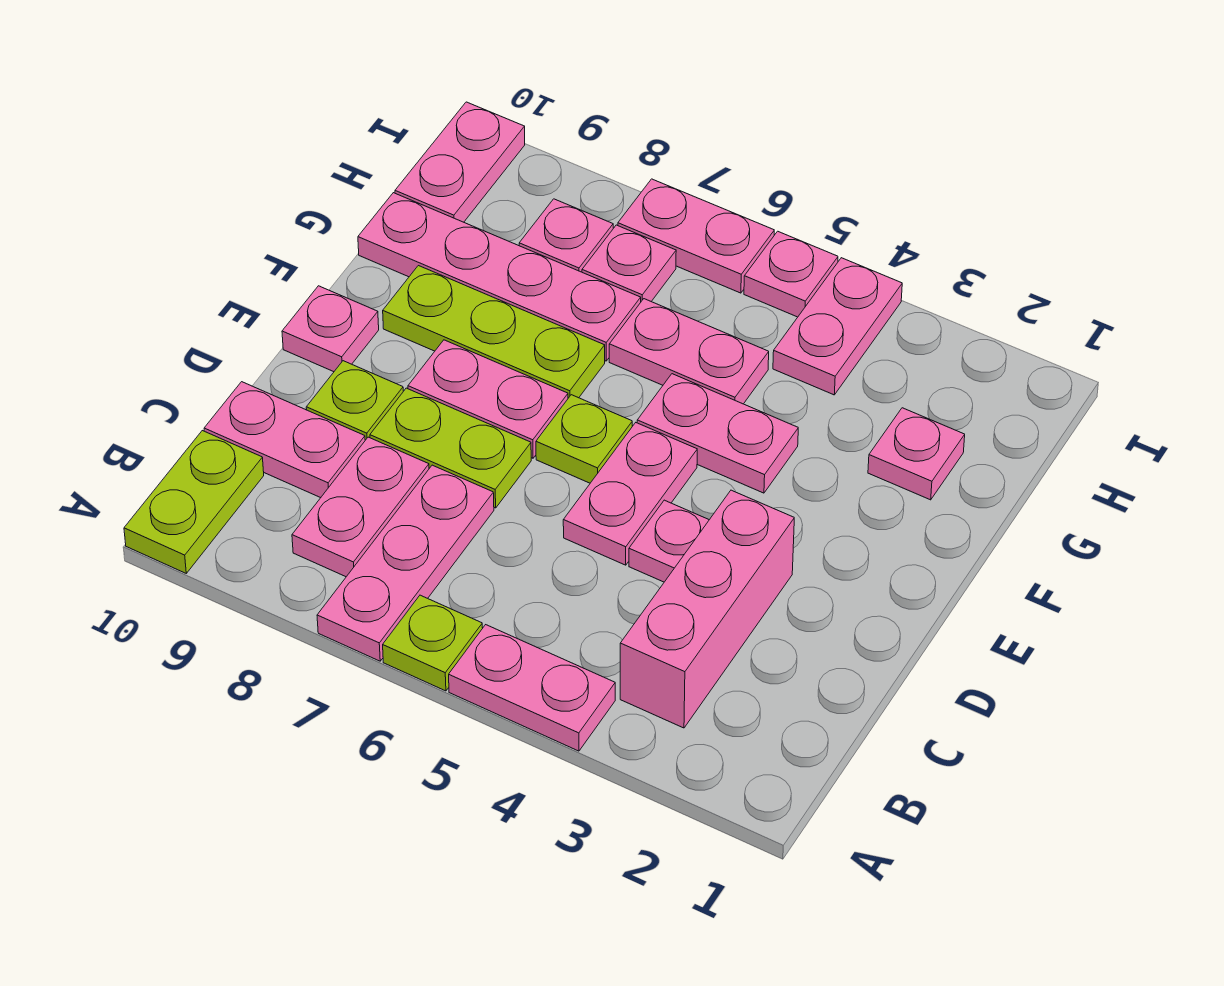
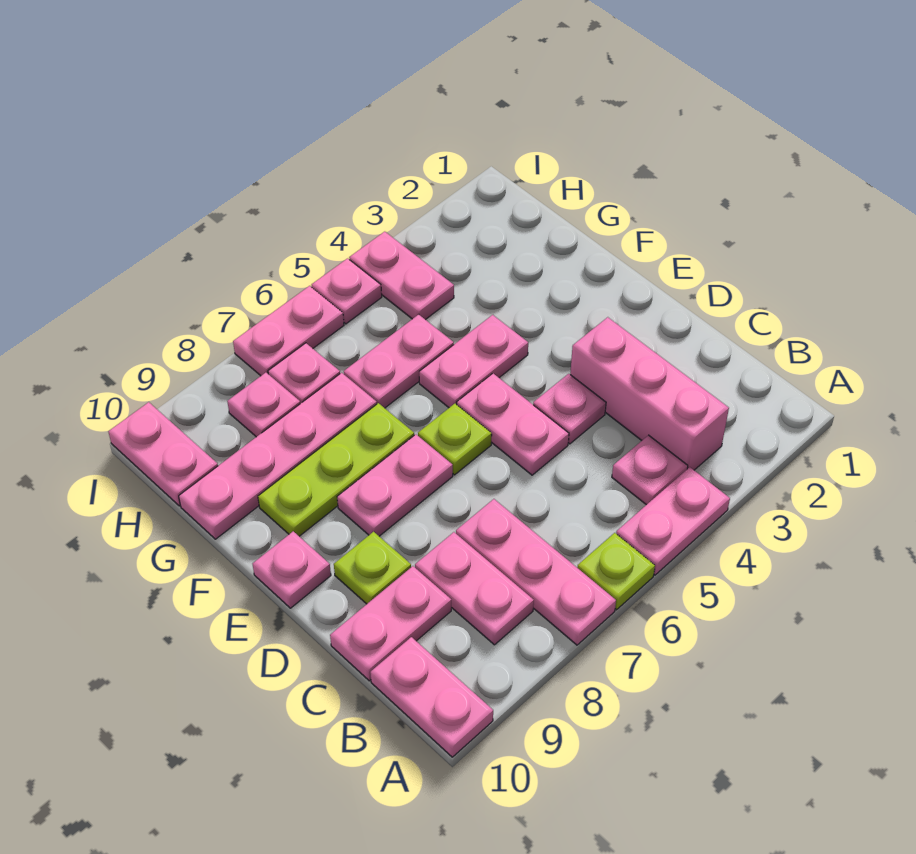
lime plate A10:B10 level 1 -> pink plate A10:B10 level 1
lime plate D7:D8 level 1 -> none
pink plate G2 level 1 -> pink plate B4 level 1

